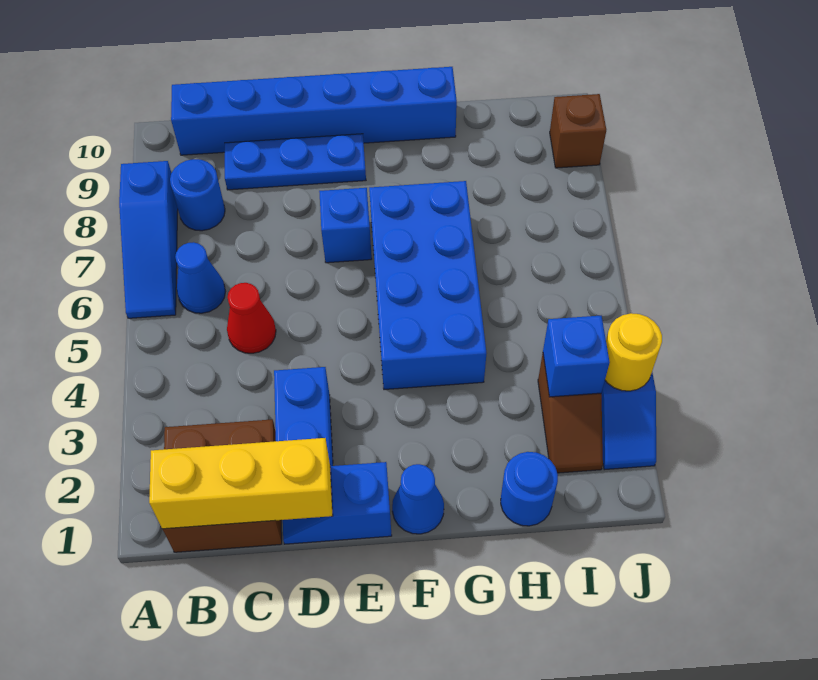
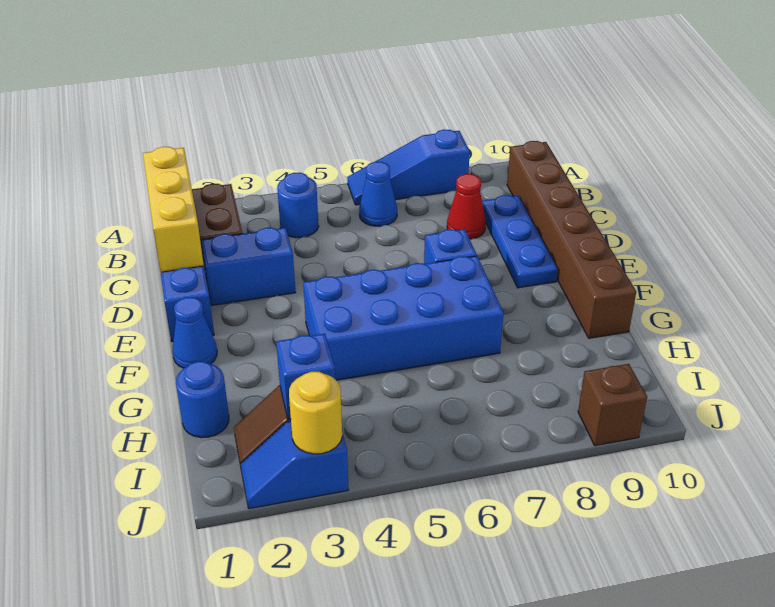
blue round brick B8 level 1 -> blue round brick B4 level 1
blue brick B10:G10 level 1 -> brown brick B10:G10 level 1
red cone C5 level 1 -> red cone C8 level 1

